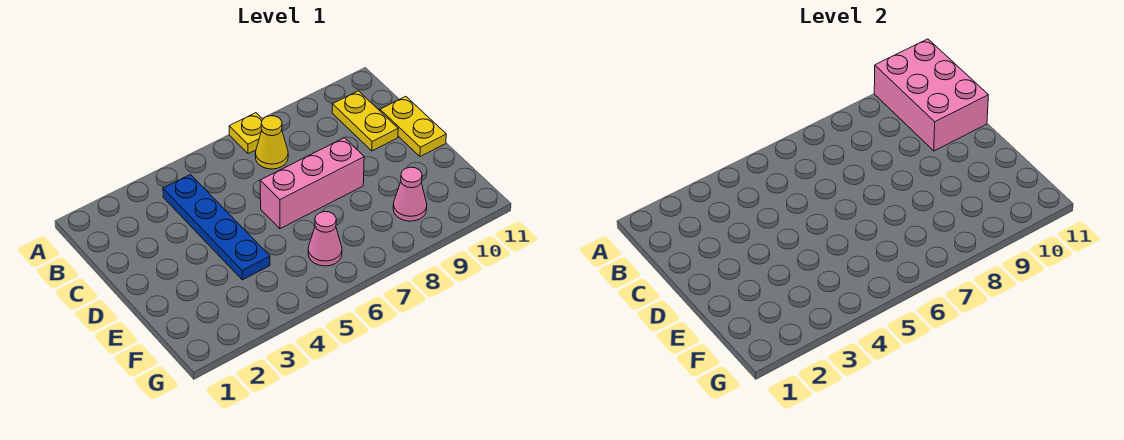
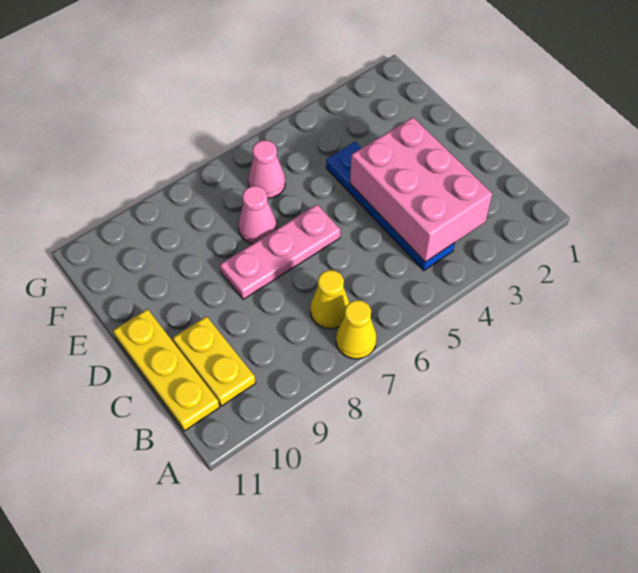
yellow plate A7 level 1 -> yellow cone A7 level 1
pink brick A10:C11 level 2 -> pink brick B3:D4 level 2
yellow plate C11:D11 level 1 -> yellow plate B11:D11 level 1
pink brick D6:D8 level 1 -> pink plate D6:D8 level 1
pink cone F9 level 1 -> pink cone E7 level 1

